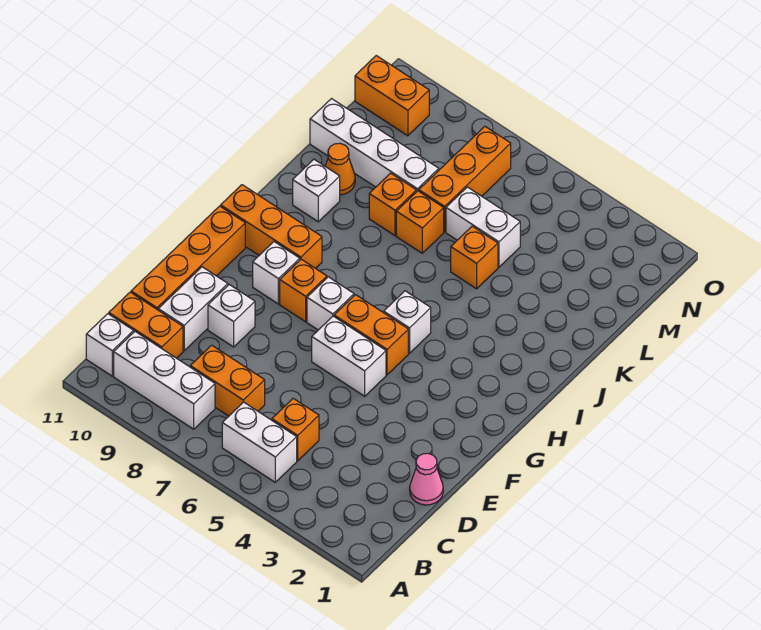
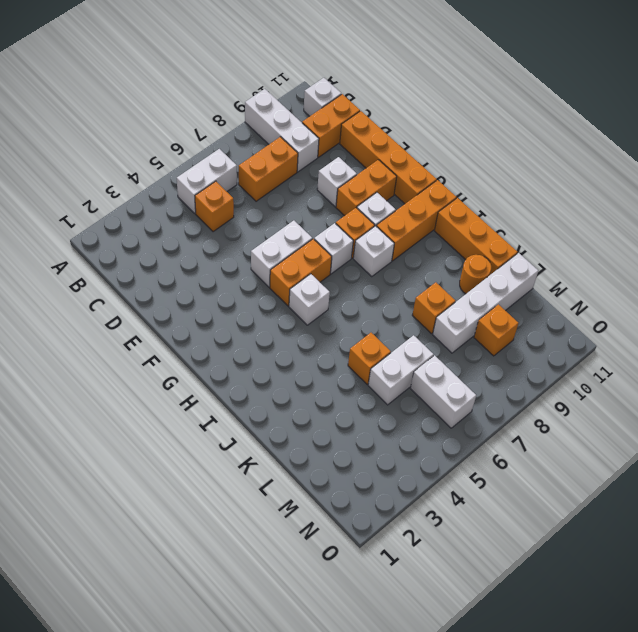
white brick B8:B10 level 1 -> white brick A9:C9 level 1
pink cone D1 level 1 -> none
white brick D10:E10 level 1 -> white brick M6:N6 level 1
white brick J10 level 1 -> white brick H8 level 1
orange brick K7 level 1 -> orange brick M9 level 1
orange cone K10 level 1 -> orange round brick K10 level 1
orange brick L7:N7 level 1 -> orange brick I11:K11 level 1
orange brick N10:N11 level 1 -> orange brick F9:F10 level 1

